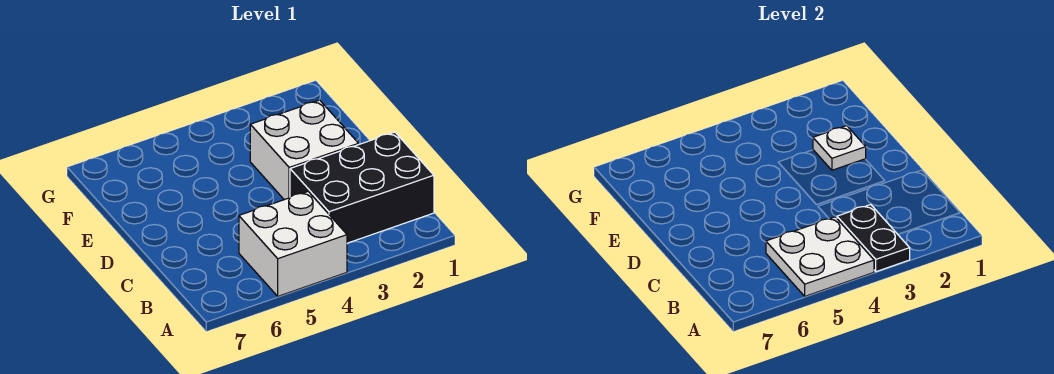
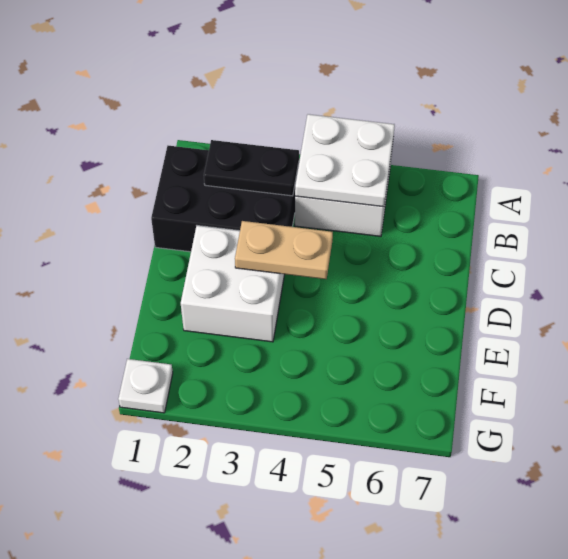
black plate A3:B3 level 2 -> black plate B2:B3 level 2
none -> tan plate D3:D4 level 2
white plate E2 level 2 -> white plate G1 level 1

